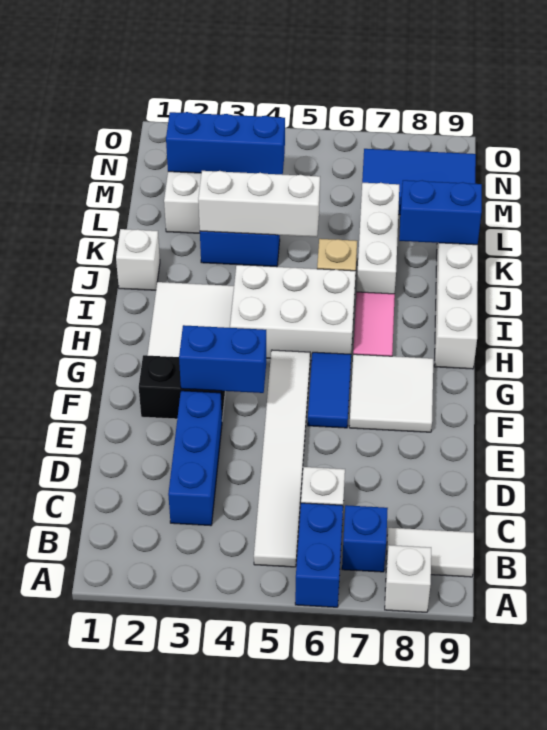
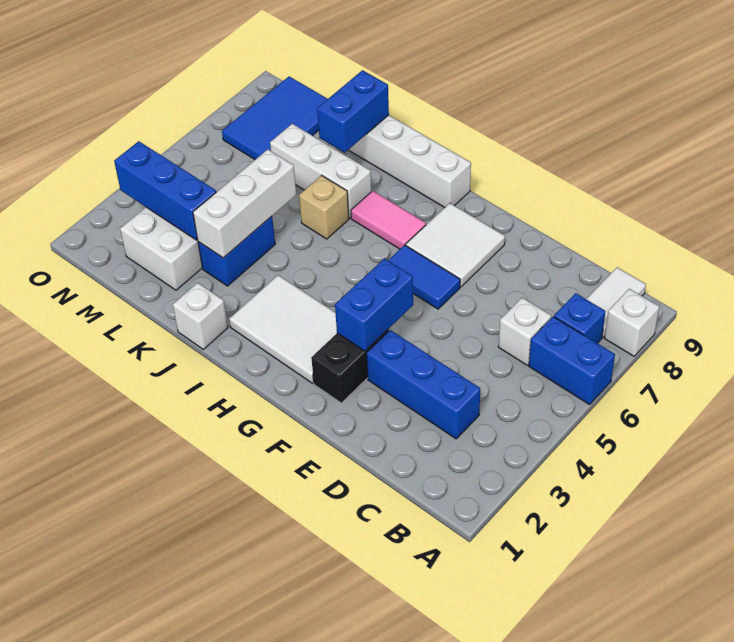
white tile B5:G5 level 1 -> none
white brick H4:I6 level 1 -> none
blue brick M2:M4 level 2 -> blue brick L3:N3 level 2

